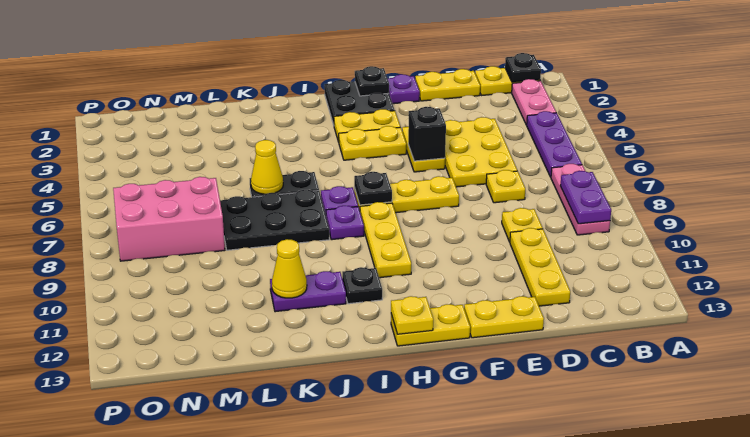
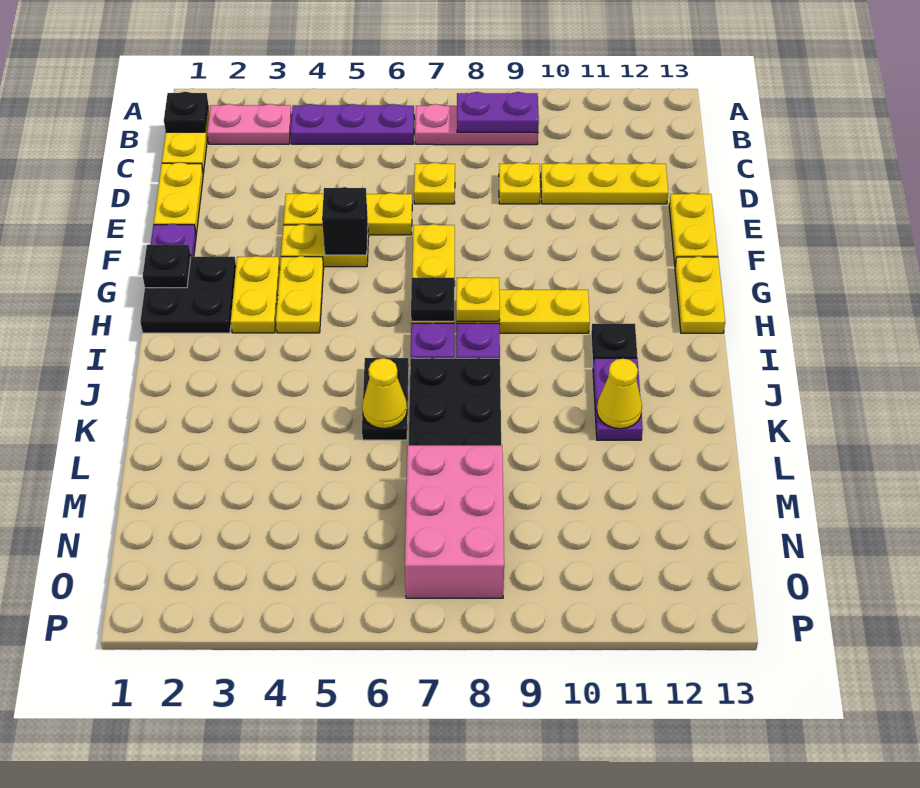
yellow plate D4:E6 level 1 -> yellow plate E4:E6 level 1
yellow plate H13 level 2 -> yellow plate H8 level 2

